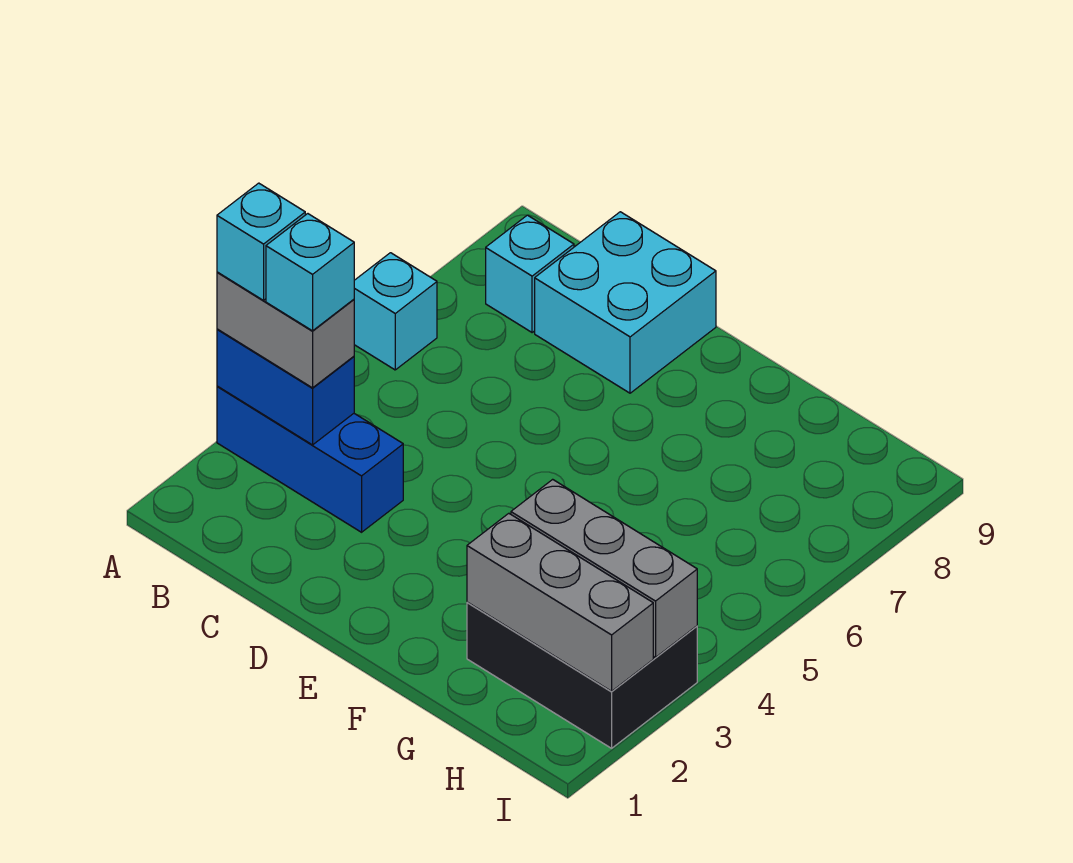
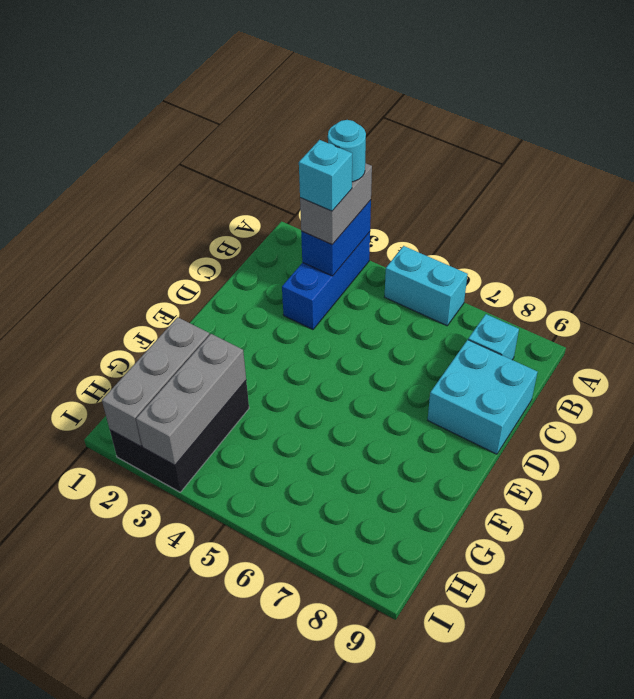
cyan brick A3 level 4 -> cyan round brick A3 level 4
cyan brick A6 level 1 -> cyan brick A5:A6 level 1

